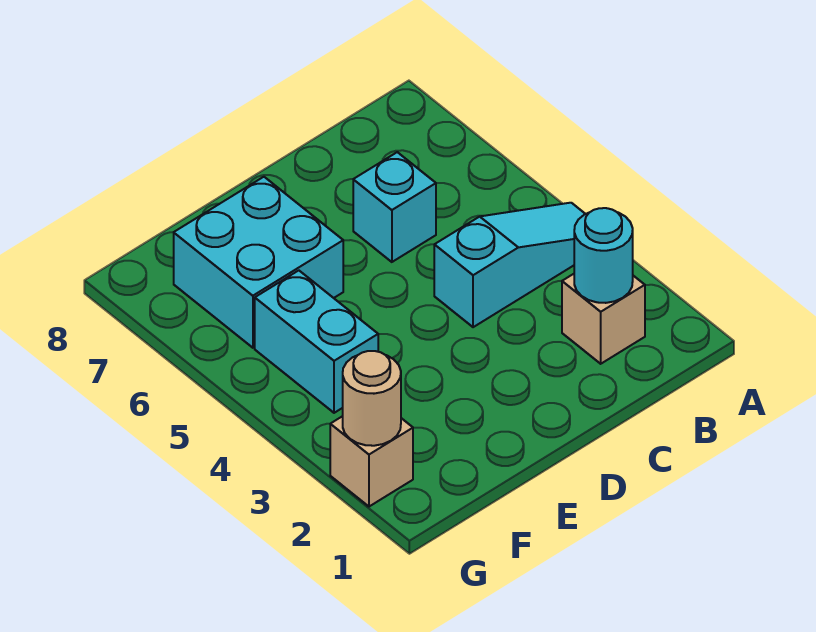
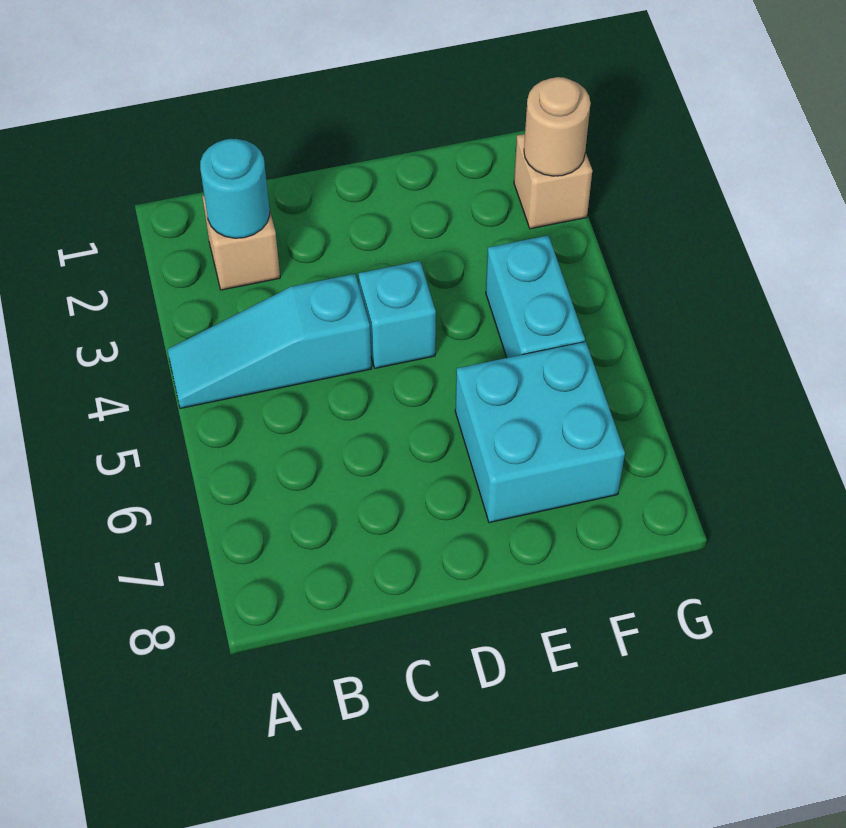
cyan brick C6 level 1 -> cyan brick D4 level 1

